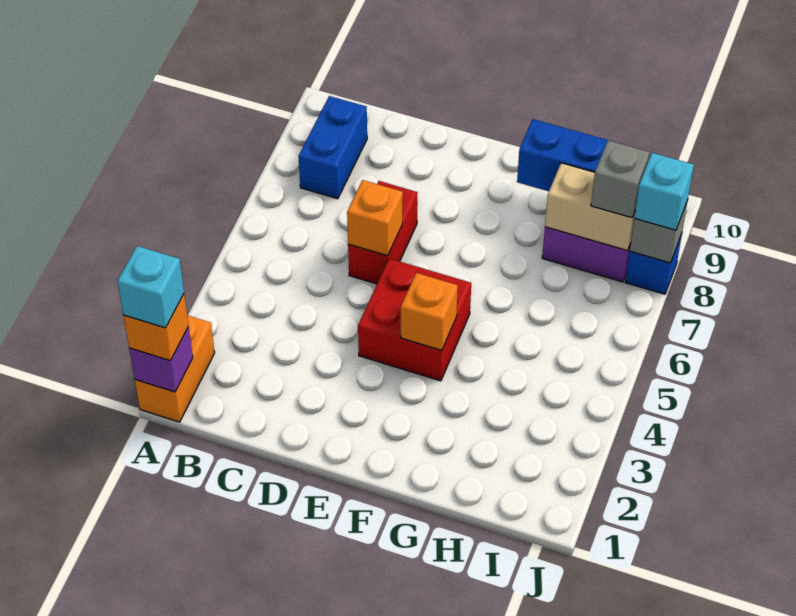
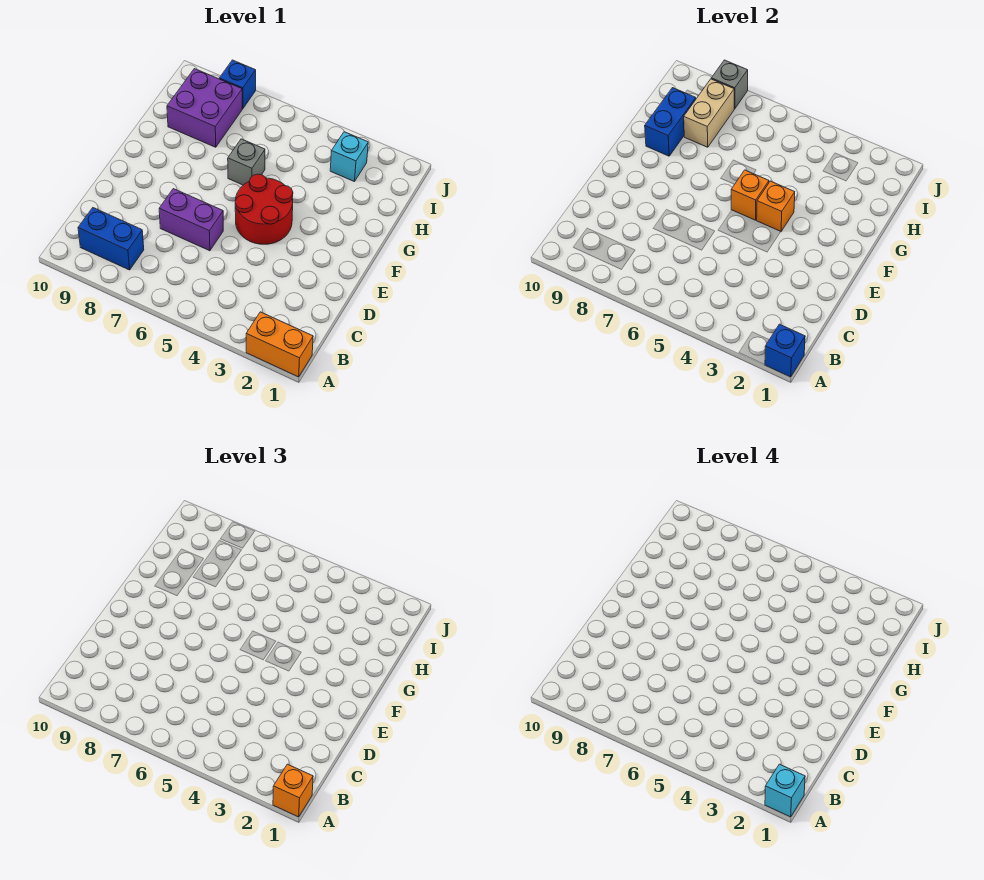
purple brick A1 level 2 -> blue brick A1 level 2
red brick D6:D7 level 1 -> purple brick D6:D7 level 1
orange brick D6 level 2 -> orange brick F5 level 2
red brick E4:F5 level 1 -> red round brick E4:F5 level 1
grey brick I8 level 3 -> grey brick G6 level 1
cyan brick J8 level 3 -> cyan brick I3 level 1

